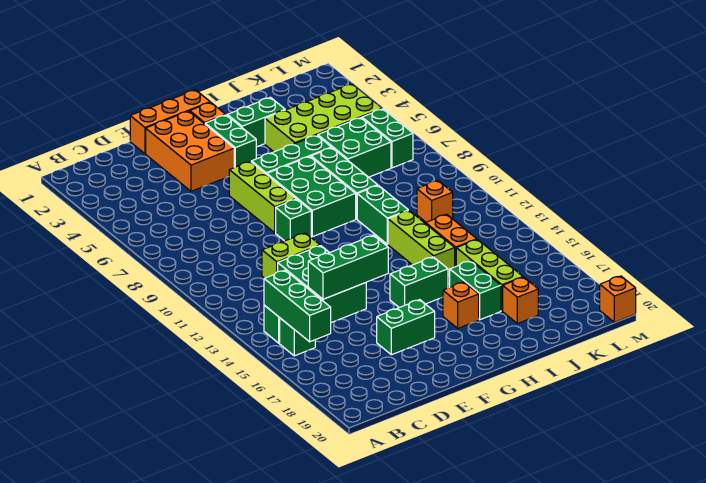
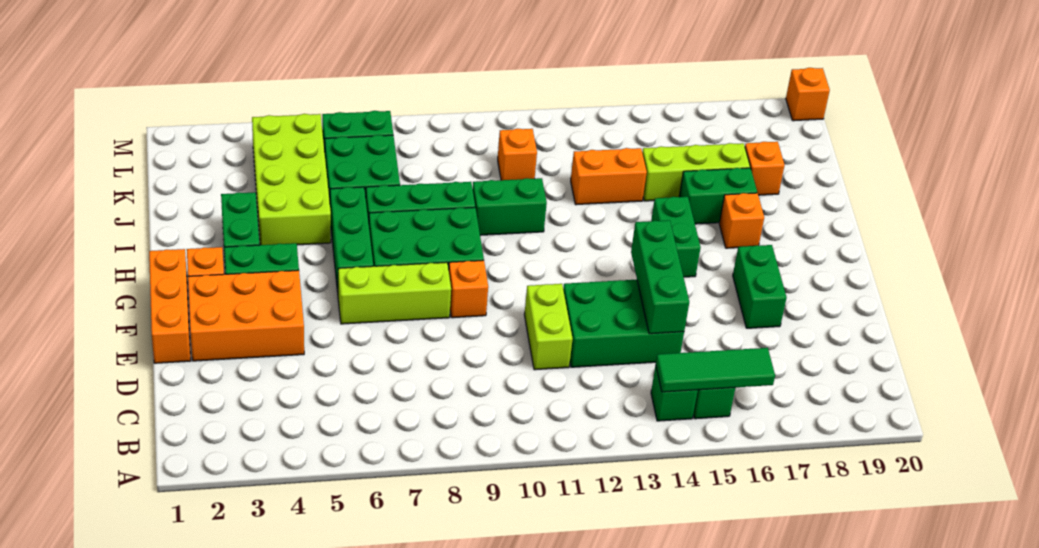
green brick B14:B16 level 2 -> green tile B14:B16 level 2
green brick F9 level 1 -> orange brick F9 level 1
lime brick I12:I14 level 1 -> none

